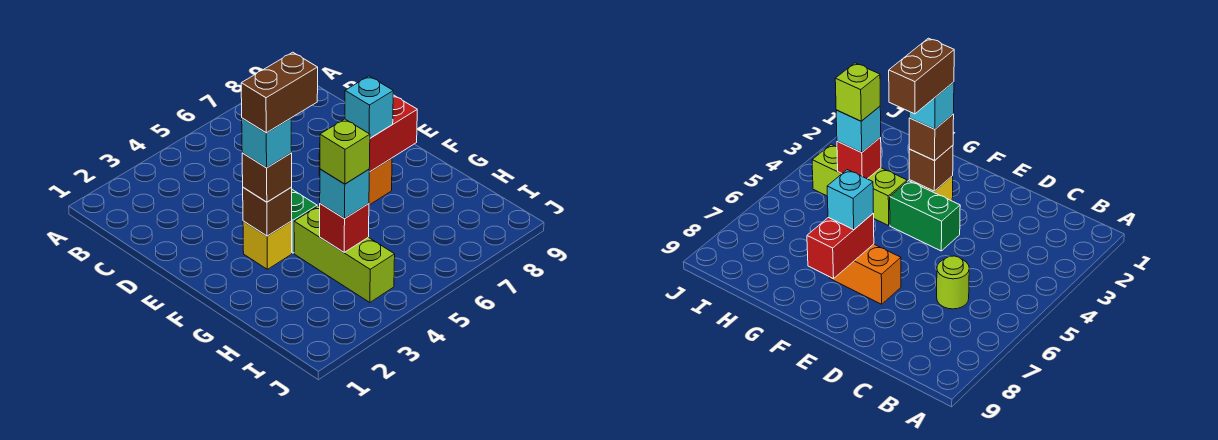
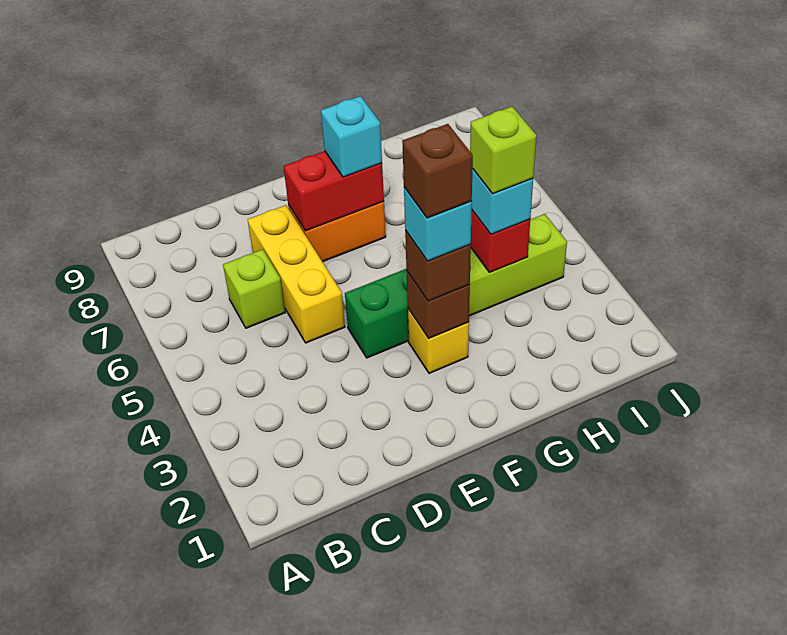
lime round brick C6 level 1 -> lime brick C6 level 1
none -> yellow brick D5:D7 level 1
brown brick F3:F4 level 5 -> brown brick F3 level 5
red brick F7:F8 level 2 -> red brick E7:F7 level 2

